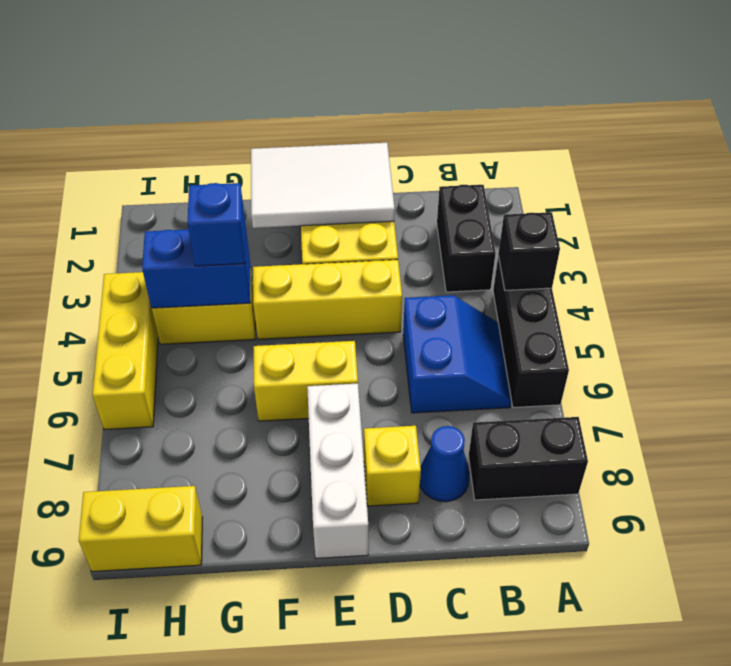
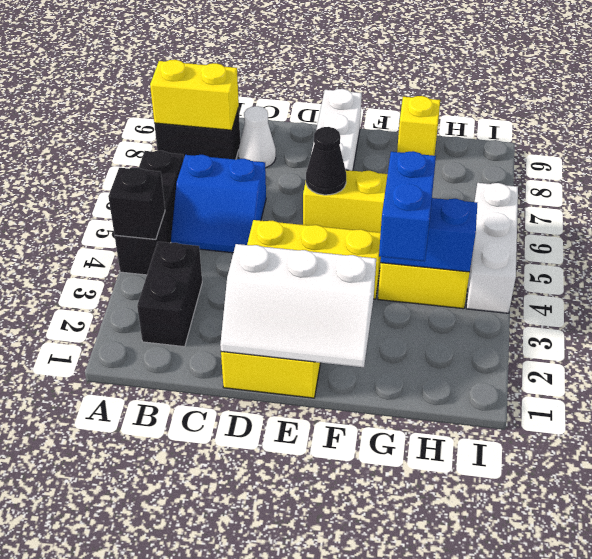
blue slope B5:C6 level 1 top C -> blue slope B5:C6 level 1 top 6
blue cone C8 level 1 -> white cone C8 level 1
white tile D1:F2 level 2 -> white slope D1:F2 level 2 top 2
yellow brick D8 level 1 -> yellow brick G9 level 1
none -> black cone E6 level 2
blue brick G4 level 3 -> blue brick G3:G4 level 3
yellow brick H9:I9 level 1 -> yellow brick A8:B8 level 2
yellow brick I4:I6 level 1 -> white brick I4:I6 level 1

